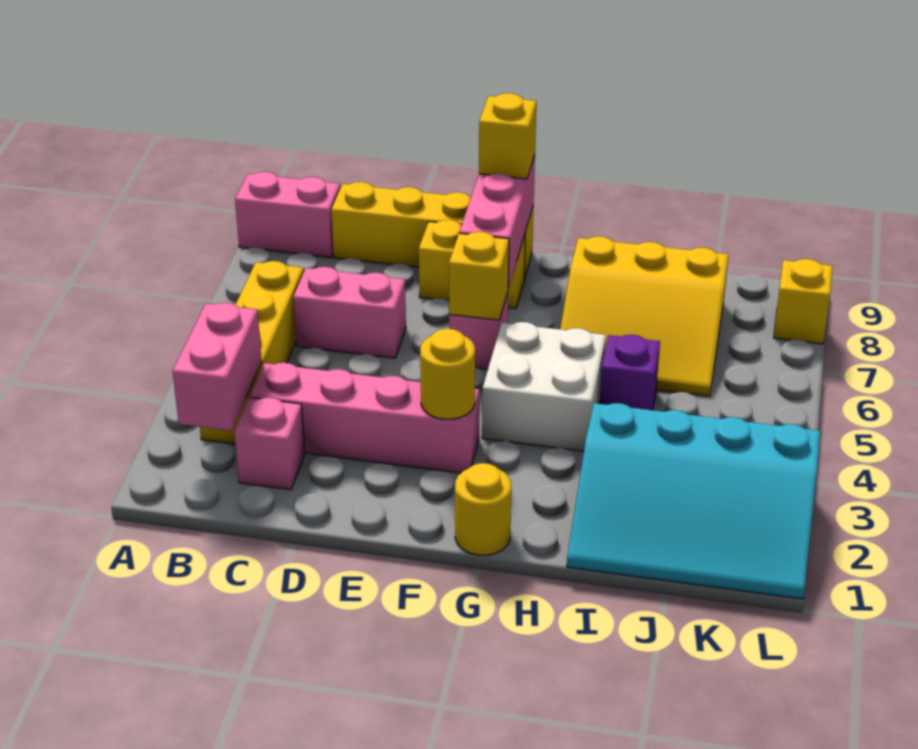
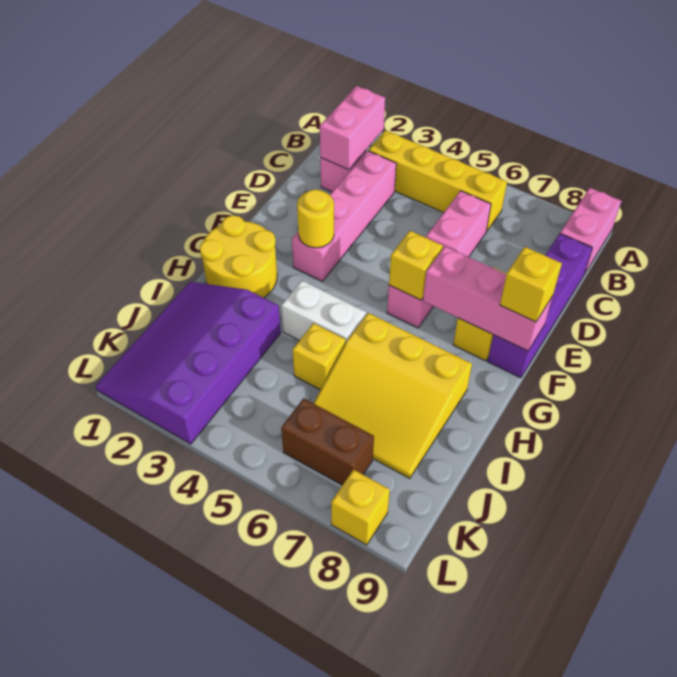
pink brick B2:B3 level 2 -> pink brick B2:C2 level 2
yellow brick C9:F9 level 1 -> purple brick C9:F9 level 1
yellow round brick G1 level 1 -> yellow round brick G1:H2 level 1
white brick G4:H5 level 1 -> white brick H4:H5 level 1
yellow slope H6:J8 level 1 top 8 -> yellow slope H6:J8 level 1 top H
cyan slope I1:L3 level 1 top 3 -> purple slope I1:L3 level 1 top 3
purple brick I5 level 1 -> yellow brick I5 level 1
none -> brown brick K6:K7 level 1

